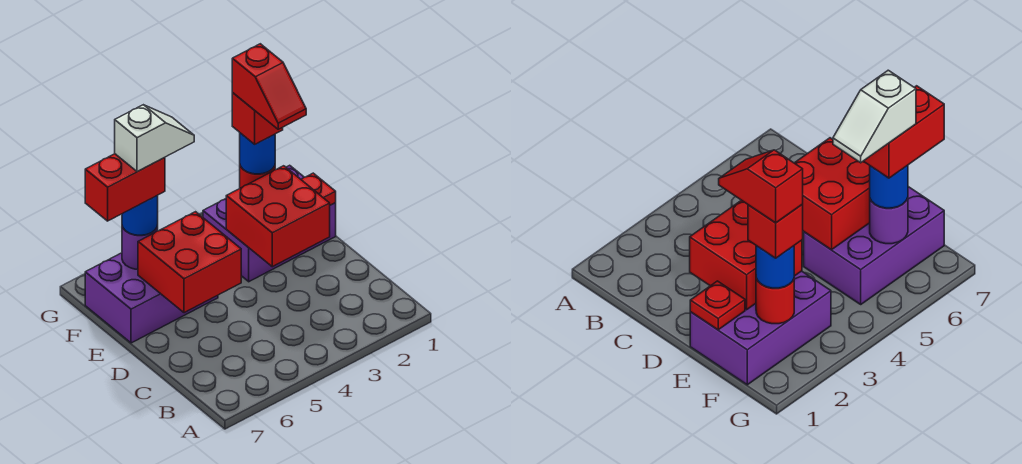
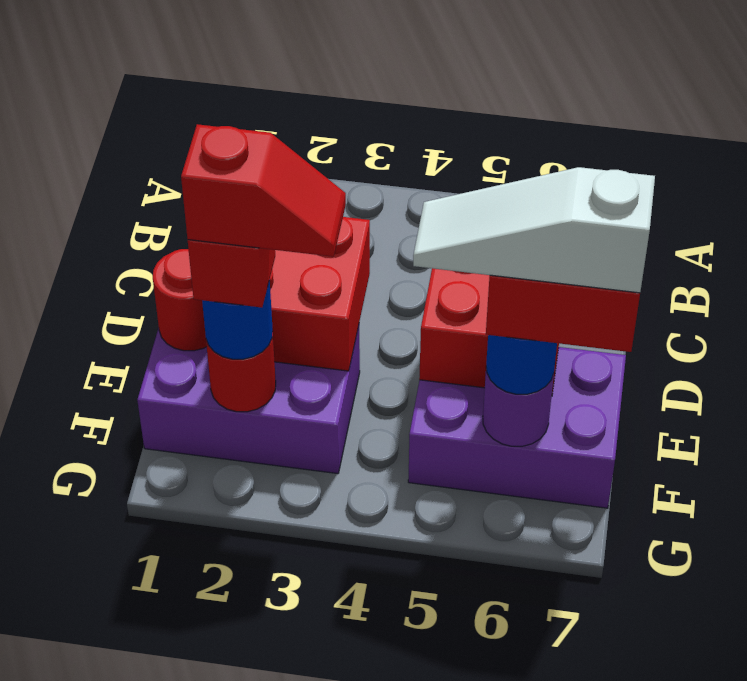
red plate E1 level 2 -> red round brick E1 level 2
red slope E2:F2 level 5 top F -> red slope F2:F3 level 5 top 2
white slope F5:F6 level 5 top 6 -> white slope F5:F7 level 5 top 7

